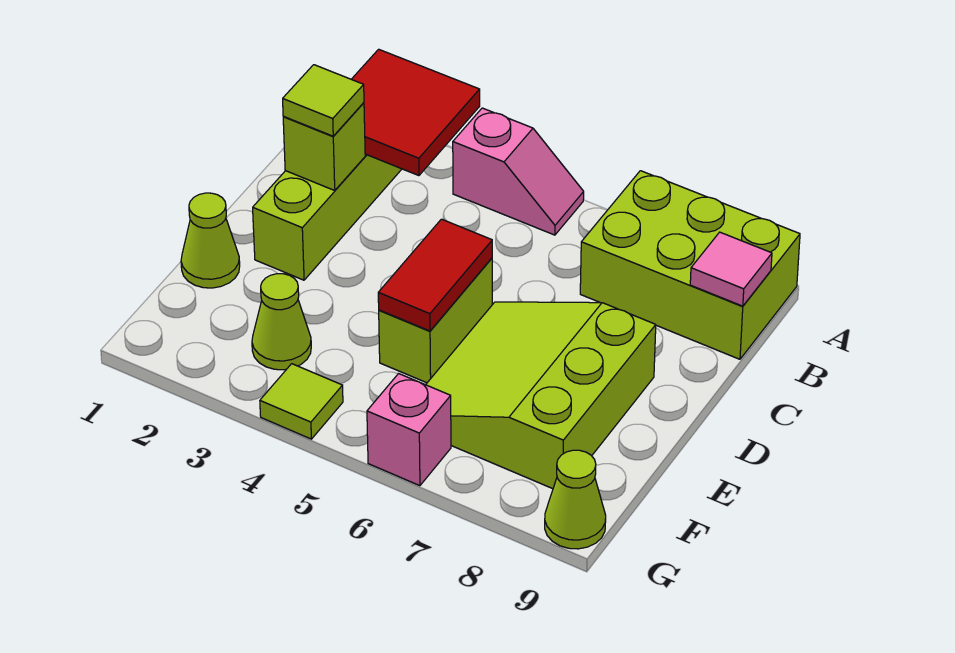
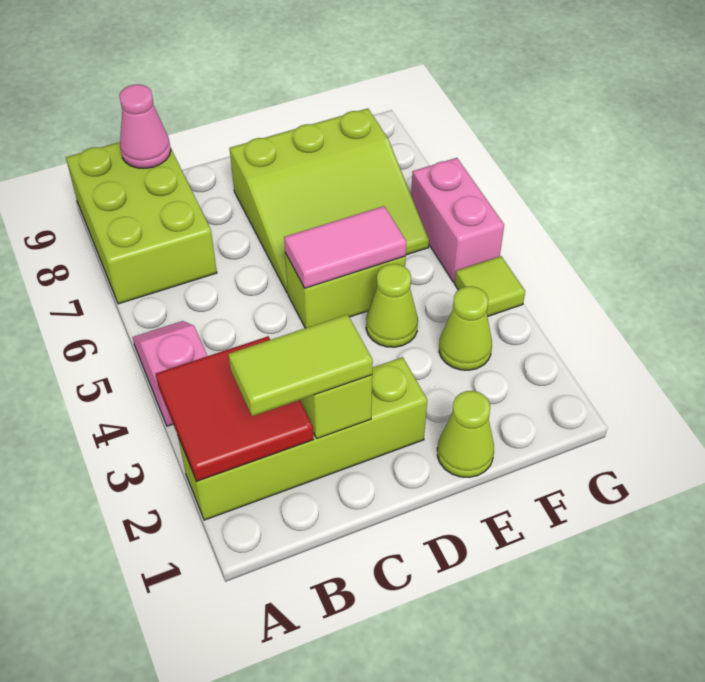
pink tile B9 level 2 -> pink cone B9 level 2
lime tile C2 level 3 -> lime tile B2:C2 level 3
red tile D5:E5 level 2 -> pink tile D5:E5 level 2
pink brick G6 level 1 -> pink brick G5:G6 level 1
lime cone G9 level 1 -> lime cone E4 level 1

